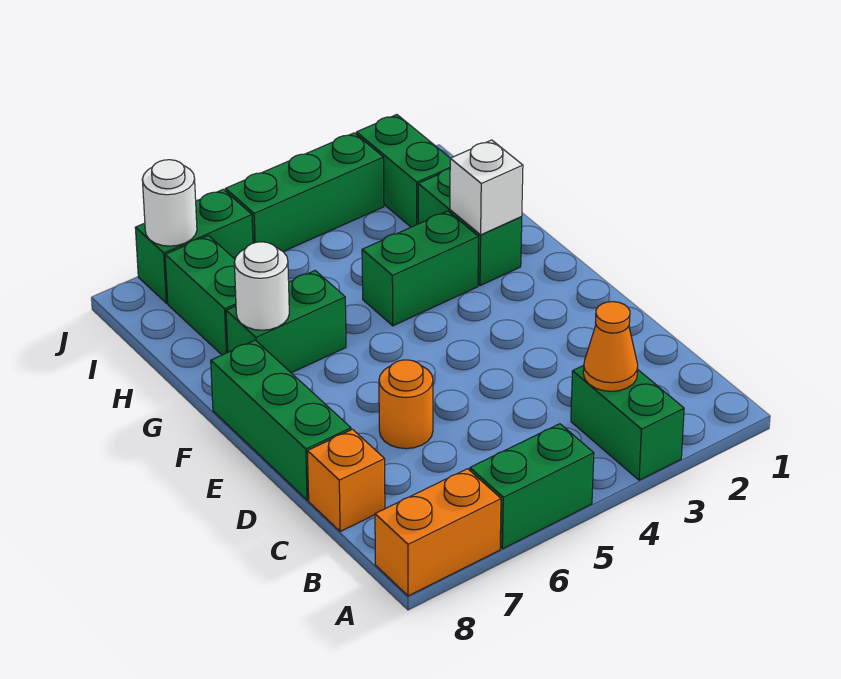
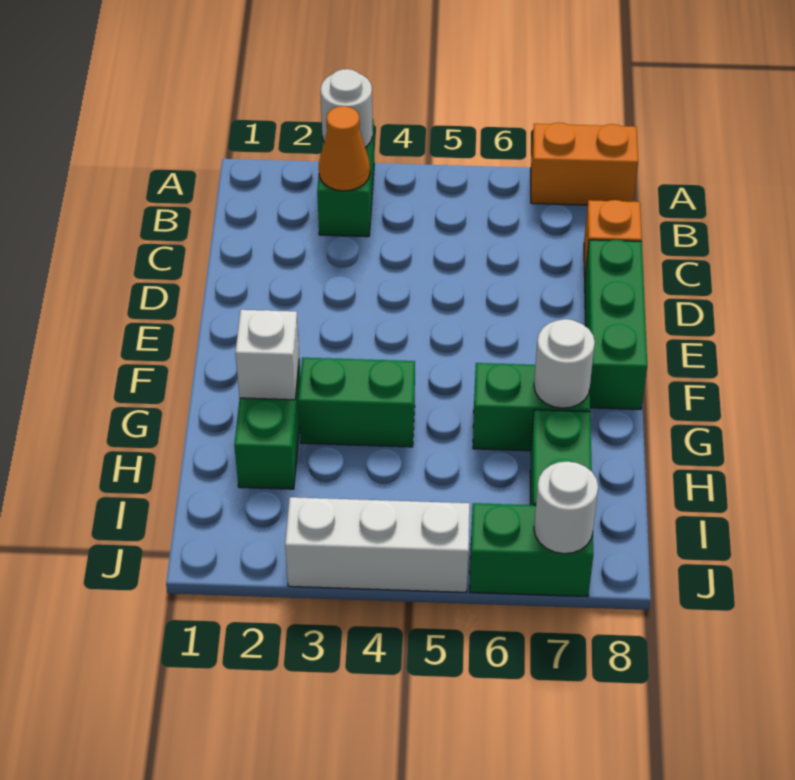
none -> white round brick A3 level 2
green brick A5:A6 level 1 -> none
orange round brick D6 level 1 -> none
green brick I2:J2 level 1 -> none
green brick J3:J5 level 1 -> white brick J3:J5 level 1

